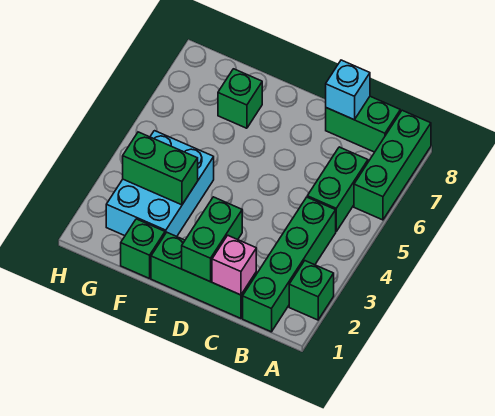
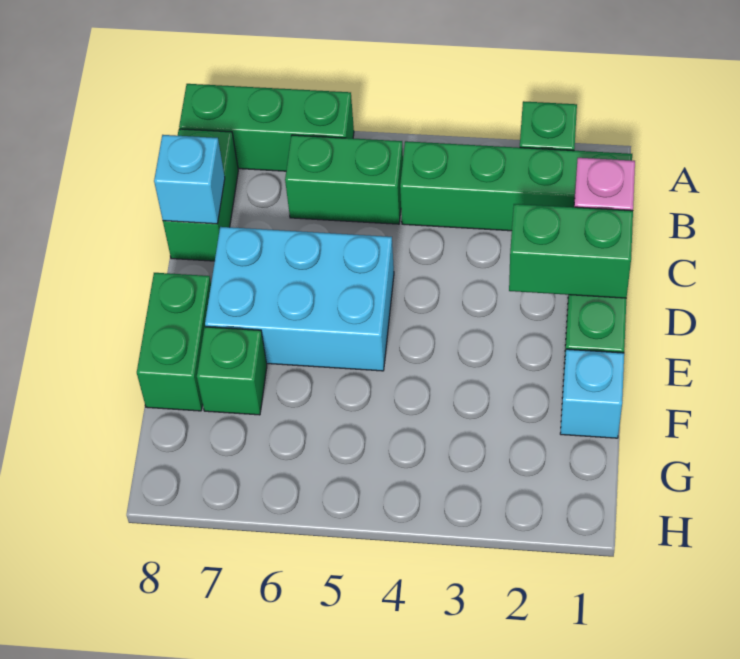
green brick F1 level 1 -> cyan brick F1 level 1
cyan brick F2:G4 level 1 -> cyan brick D5:E7 level 1
green brick F3:G3 level 2 -> green brick E8:F8 level 1

